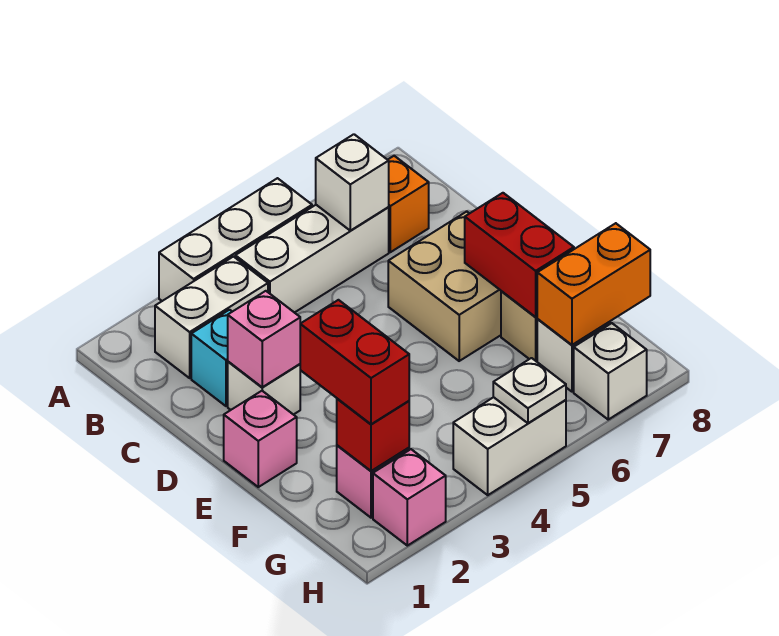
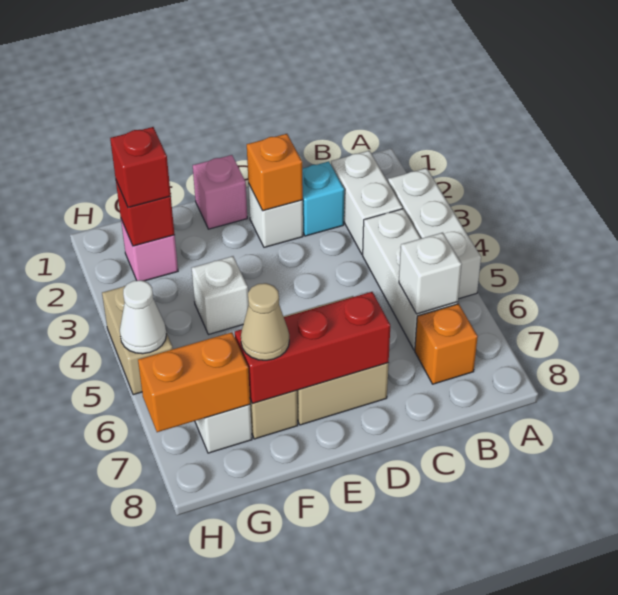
pink brick D2 level 2 -> orange brick D2 level 2
red brick E7:F7 level 2 -> red brick D7:F7 level 2
red brick F2:G2 level 3 -> red brick G2 level 3
none -> tan cone F7 level 3
orange brick G7:G8 level 2 -> orange brick G7:H7 level 2
pink brick H2 level 1 -> none
white brick H4:H5 level 1 -> tan brick H4:H5 level 1
white plate H5 level 2 -> white cone H5 level 2
white brick H7 level 1 -> white brick F4 level 1

